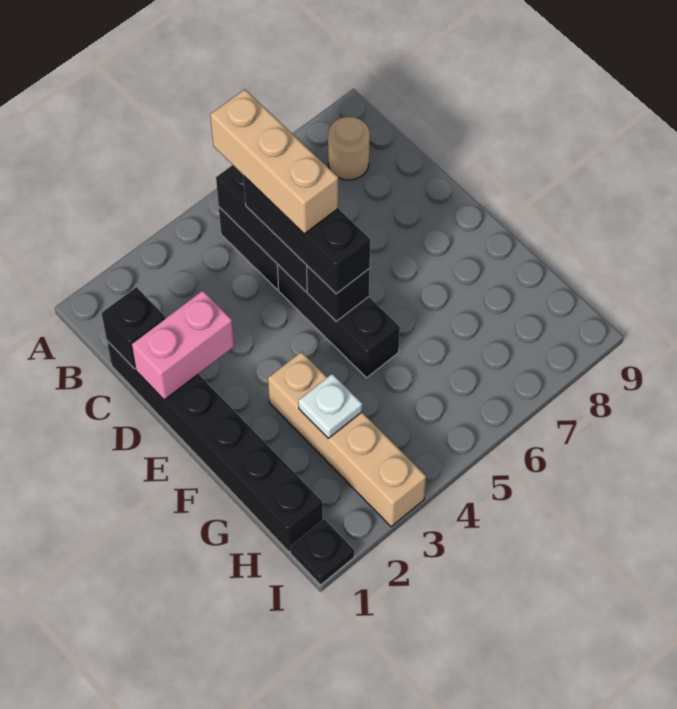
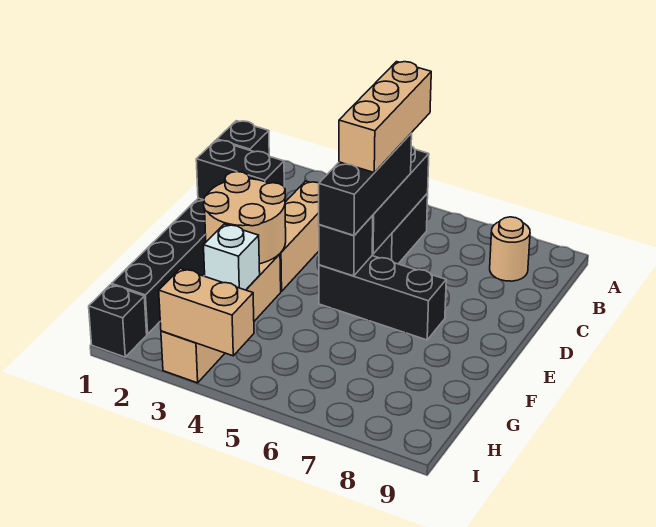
none -> tan brick C3:E3 level 1
pink brick D1:D2 level 2 -> black brick D1:D2 level 2
black brick D5:F5 level 1 -> black brick E5:E7 level 1
none -> tan round brick E2:F3 level 2
white plate G3 level 2 -> white brick G3 level 2
black plate I1 level 1 -> black brick I1 level 1
none -> tan brick I3:I4 level 2

